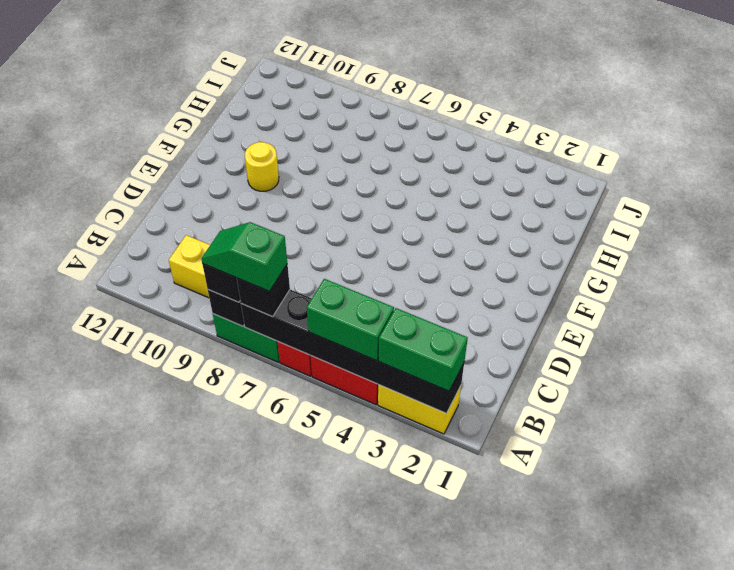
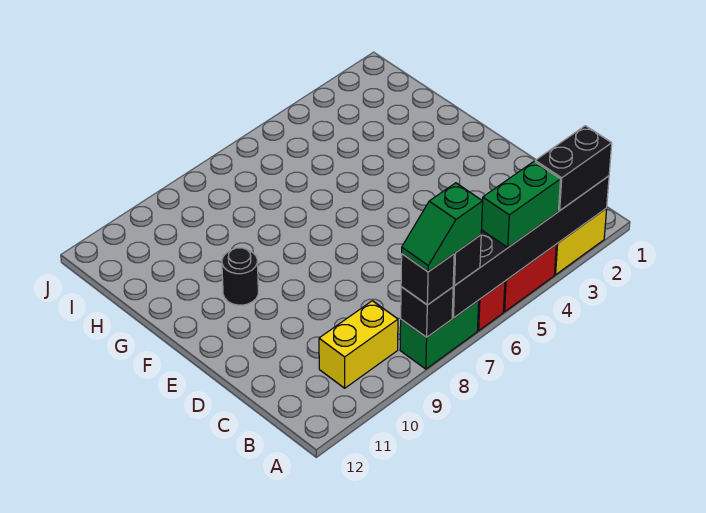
green brick A2:A3 level 3 -> black brick A2:A3 level 3
yellow round brick F10 level 1 -> black round brick F10 level 1

